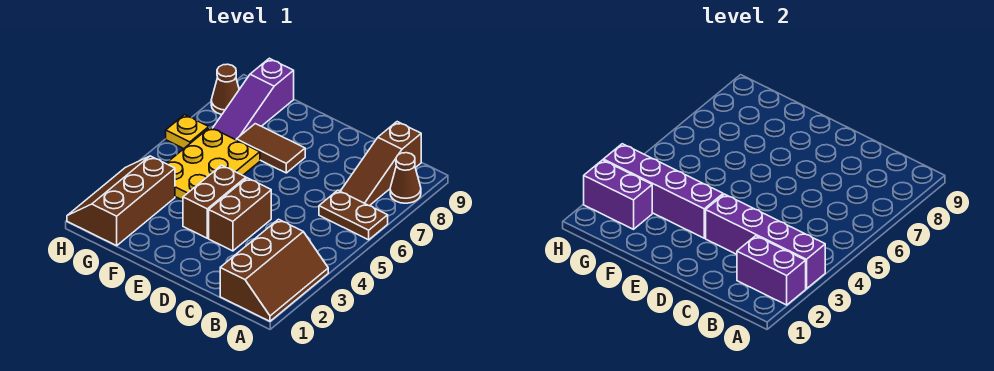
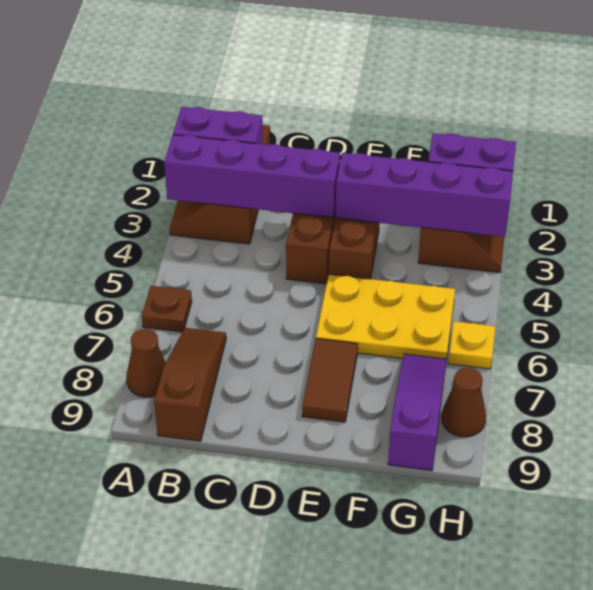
brown plate A6:B6 level 1 -> brown plate A6 level 1
brown tile E7:F7 level 1 -> brown tile E7:E8 level 1
yellow plate F4:G6 level 1 -> yellow plate E5:G6 level 1

